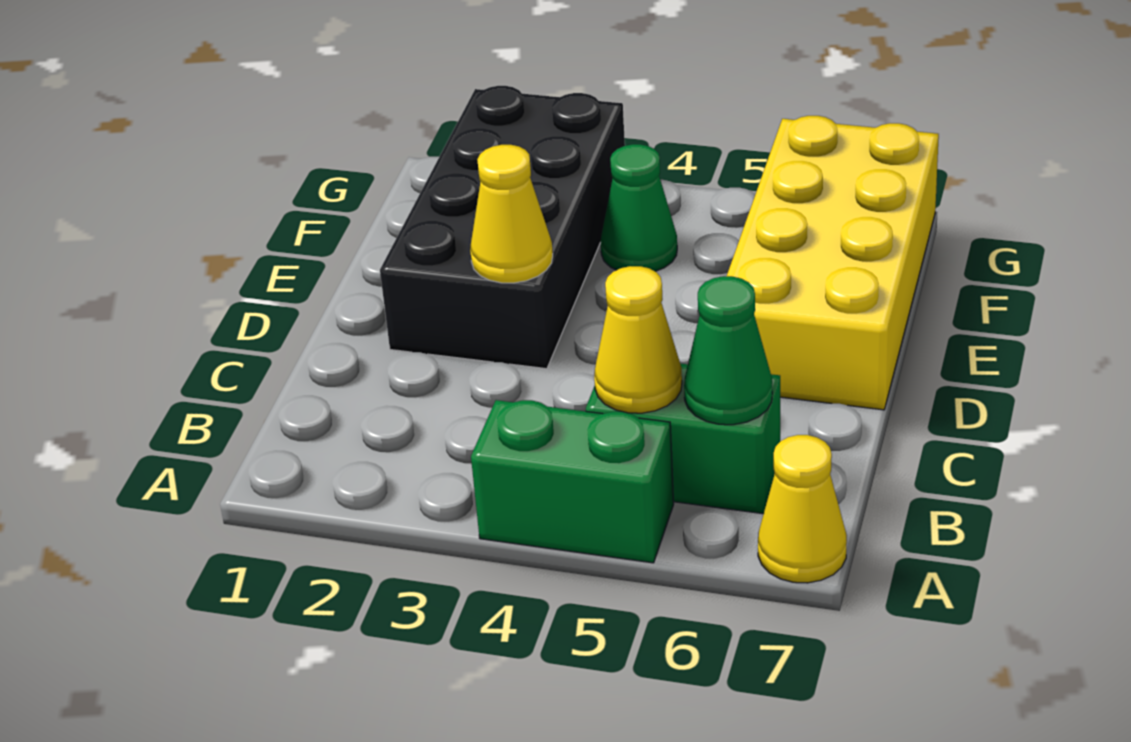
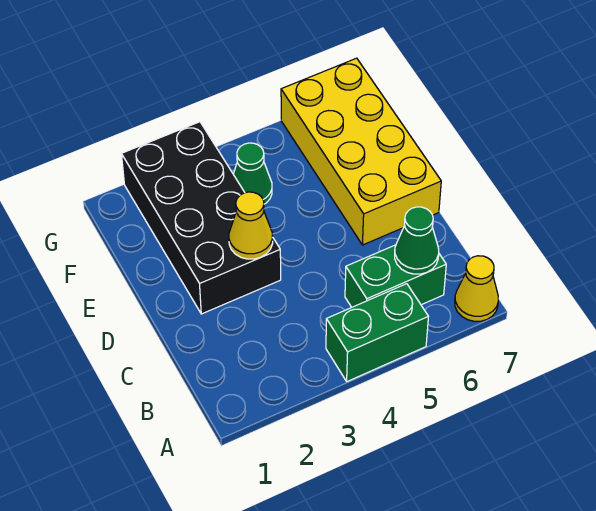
yellow cone B5 level 2 -> none

